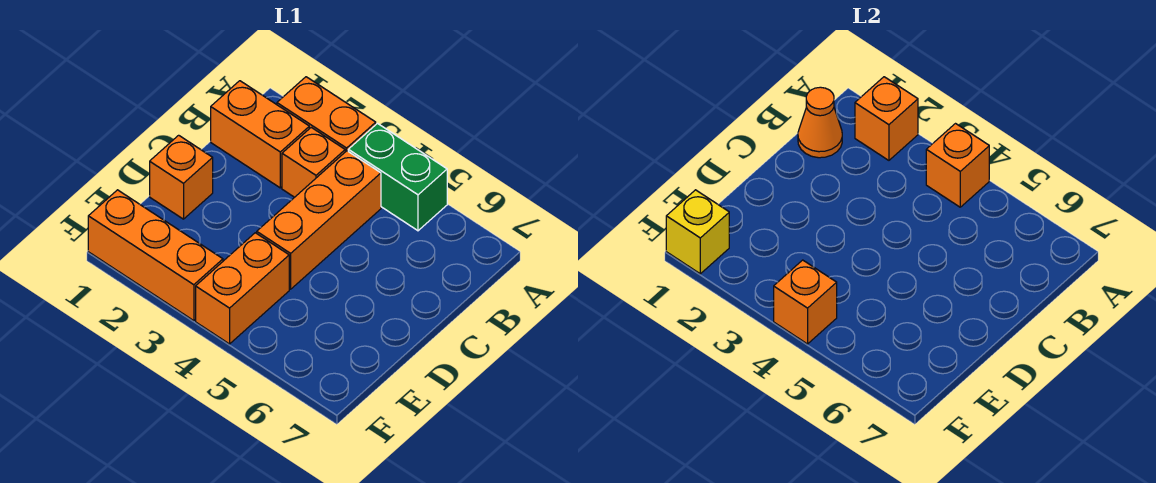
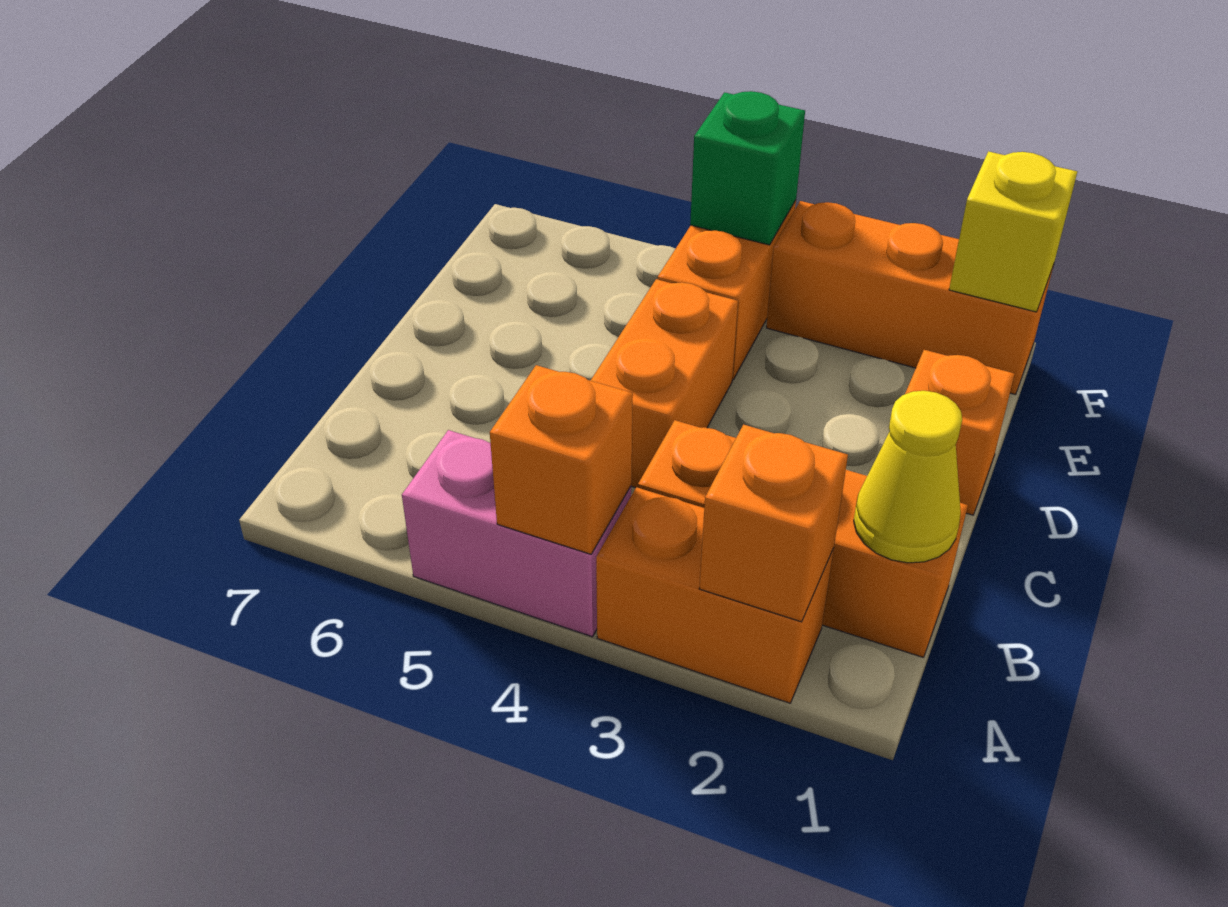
green brick A4:A5 level 1 -> pink brick A4:A5 level 1
orange cone B1 level 2 -> yellow cone B1 level 2
orange brick B4:D4 level 1 -> orange brick C4:D4 level 1
orange brick F4 level 2 -> green brick F4 level 2

